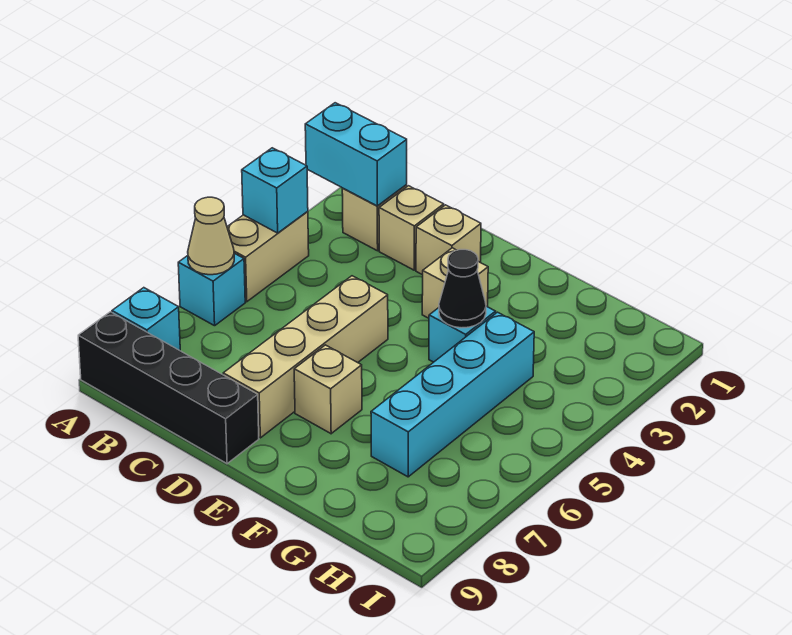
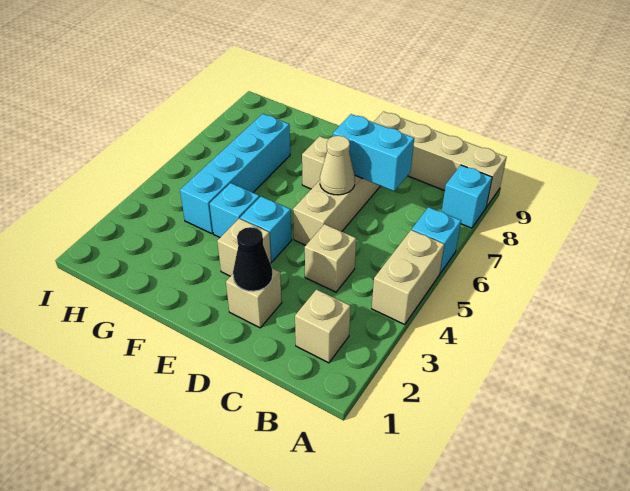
cyan brick A2:B2 level 2 -> cyan brick C7:D7 level 2
cyan brick A4 level 2 -> cyan brick E4 level 1
tan cone A6 level 2 -> tan cone D6 level 2
black brick A9:D9 level 1 -> tan brick A9:D9 level 1
tan brick C2 level 1 -> tan brick C4 level 1
black cone F4 level 2 -> black cone D2 level 2

